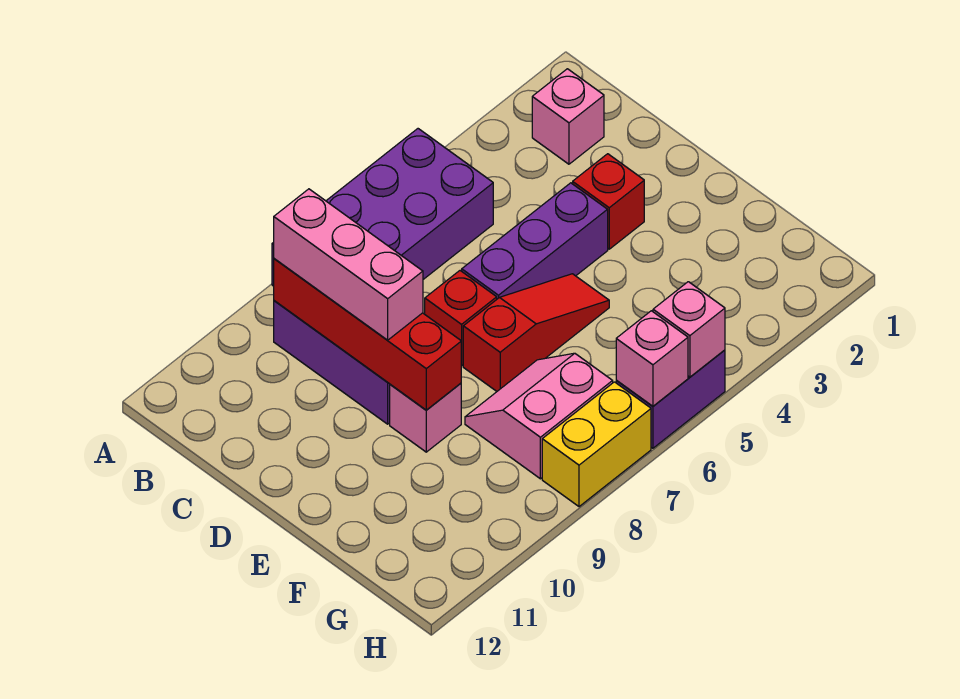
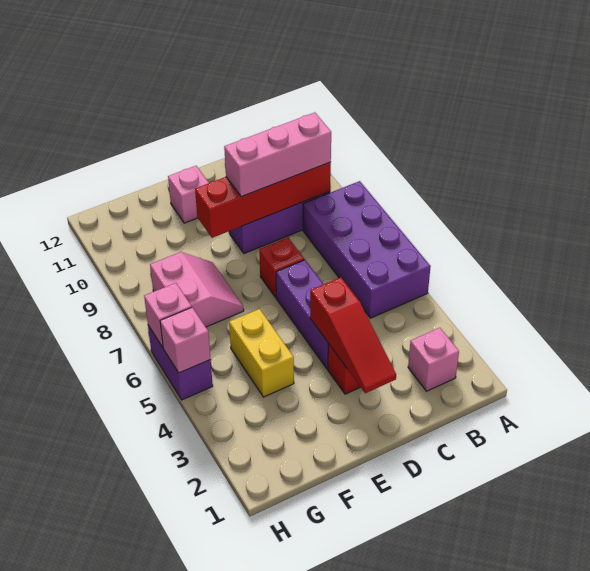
red slope E5:E7 level 1 top 7 -> red slope D2:D4 level 2 top 4
pink brick E9 level 1 -> pink brick E11 level 1
yellow brick H7:H8 level 1 -> yellow brick F4:F5 level 1

